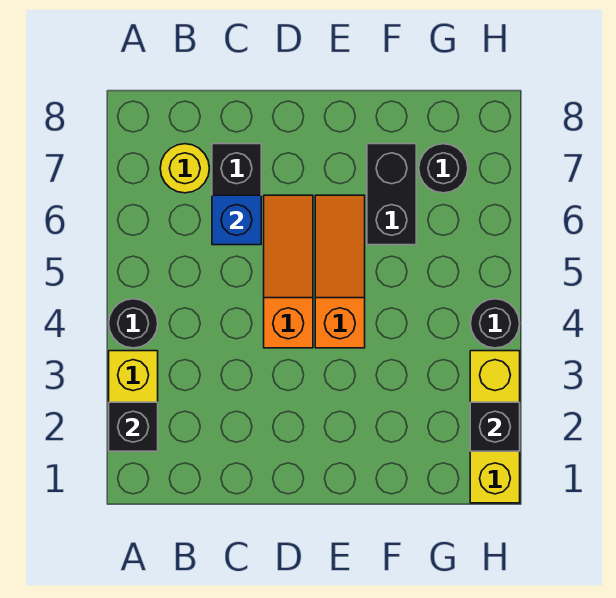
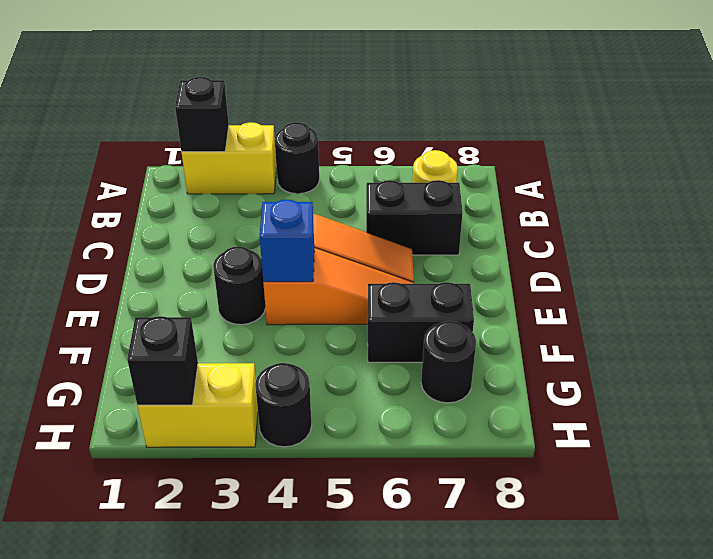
blue brick C6 level 2 -> blue brick E4 level 2
none -> black round brick E3 level 1
yellow brick H1:H3 level 1 -> yellow brick H2:H3 level 1

